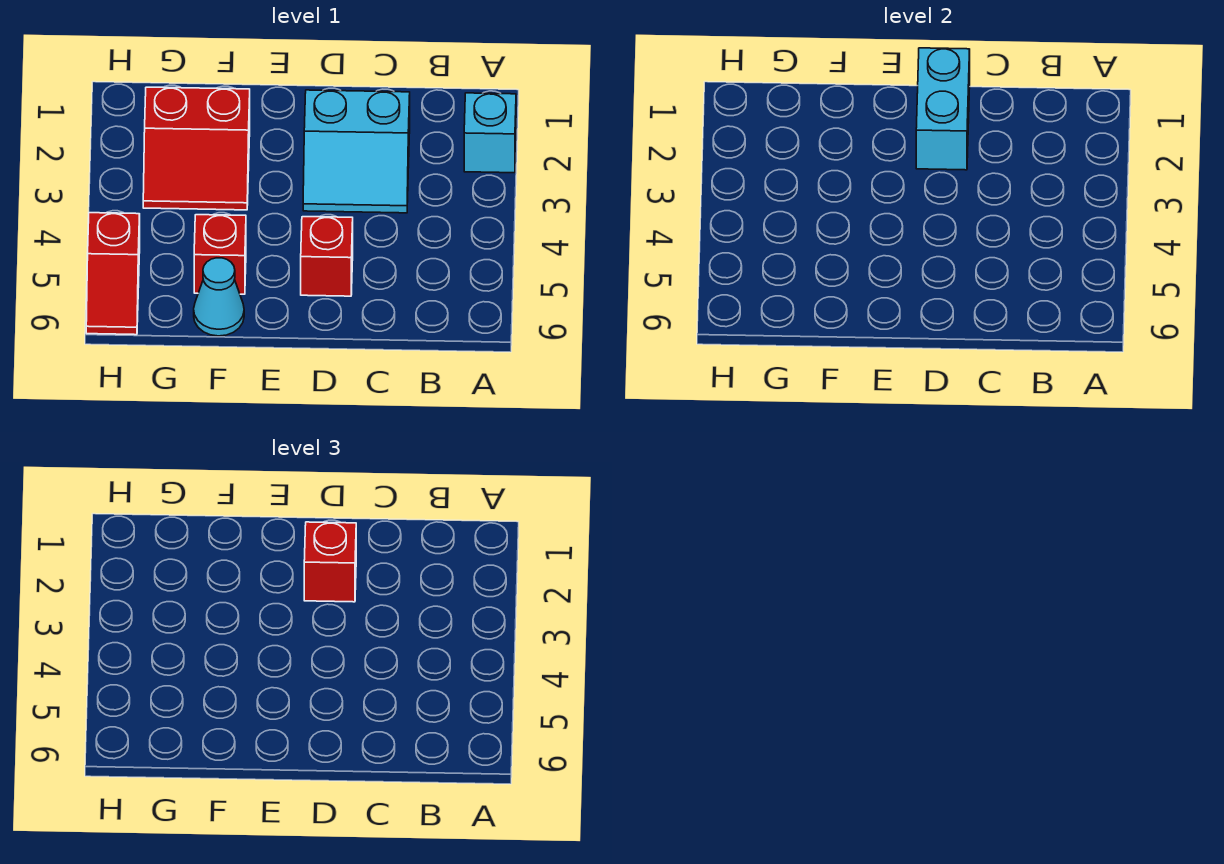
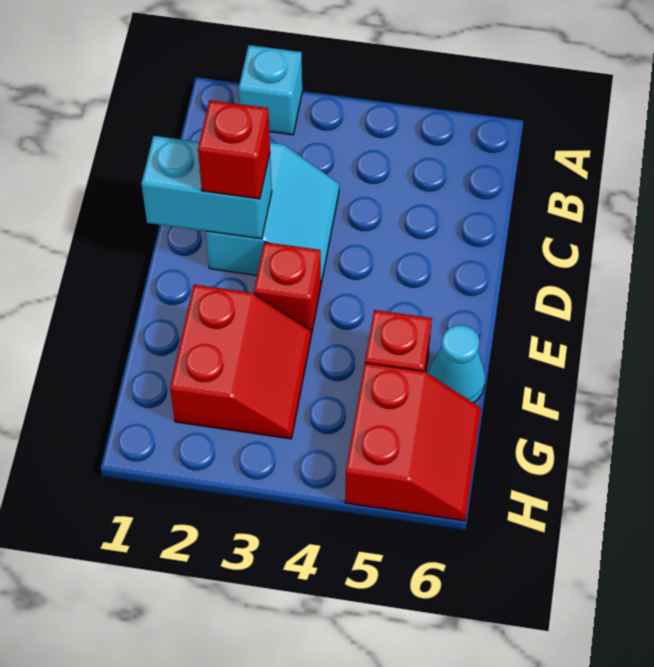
red brick D5 level 1 -> red brick E3 level 1
red slope H5:H6 level 1 top 5 -> red slope G5:H6 level 1 top 5

